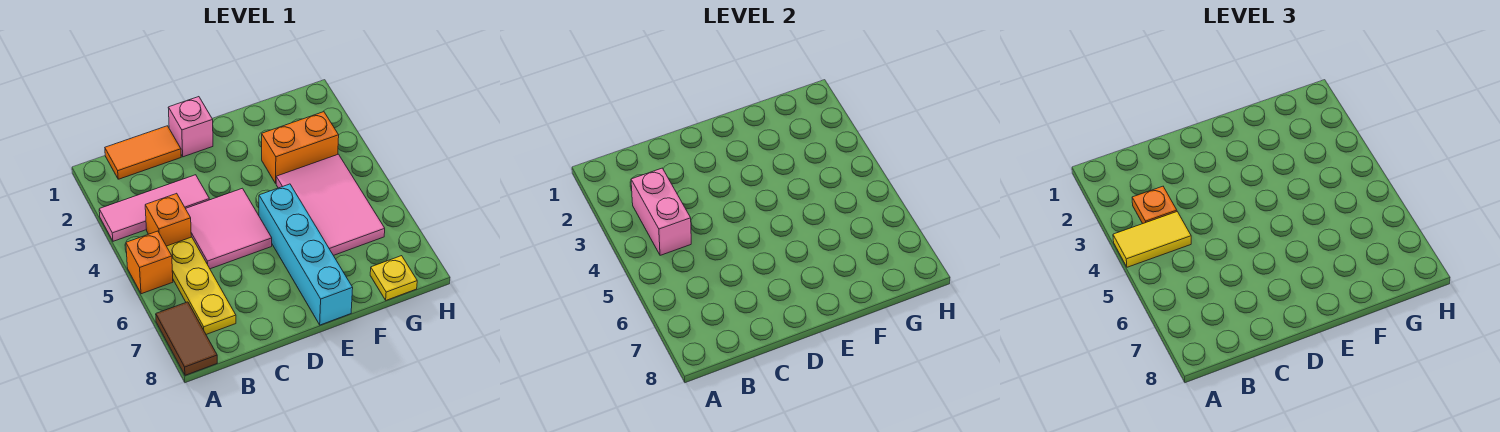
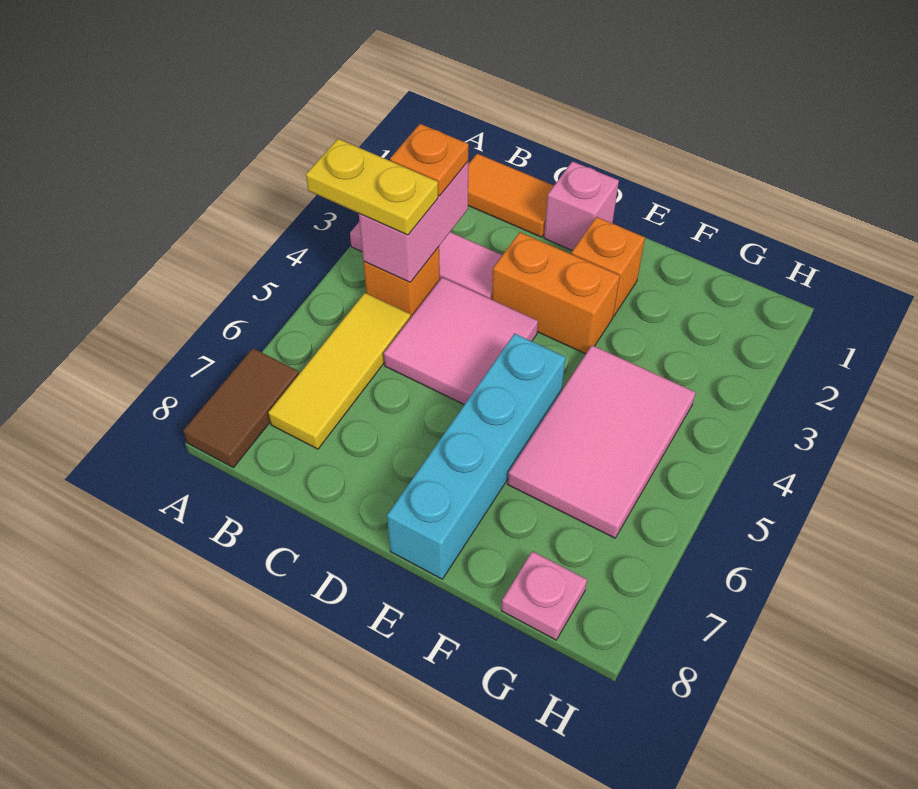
yellow tile A4:B4 level 3 -> yellow plate A4:B4 level 3
orange brick A5 level 1 -> orange brick E2 level 1
yellow plate B5:B7 level 1 -> yellow tile B5:B7 level 1
orange brick F3:G3 level 1 -> orange brick D3:E3 level 1
yellow plate G8 level 1 -> pink plate G8 level 1

